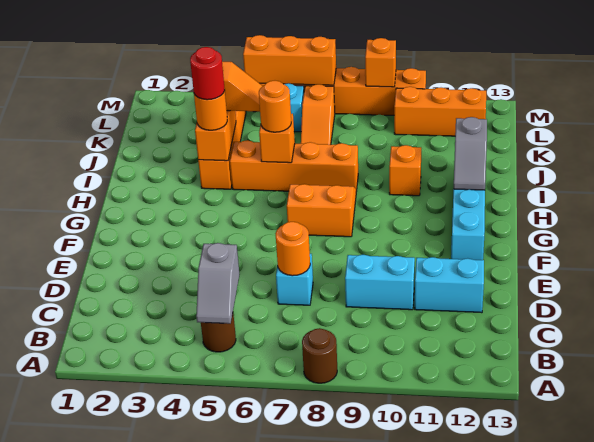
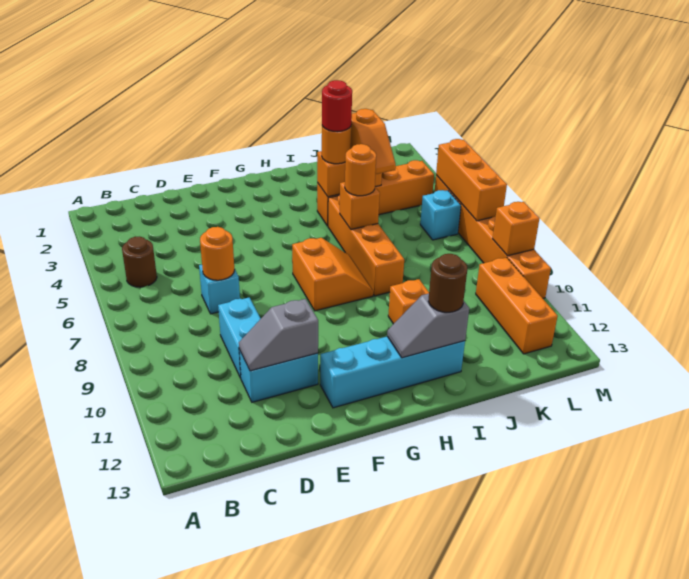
brown round brick A8 level 1 -> brown round brick I12 level 3
grey slope B5:C5 level 2 top C -> grey slope D11:E11 level 2 top E
cyan brick D11:D12 level 1 -> cyan brick D11:E11 level 1
orange slope K7:L7 level 1 top L -> none

